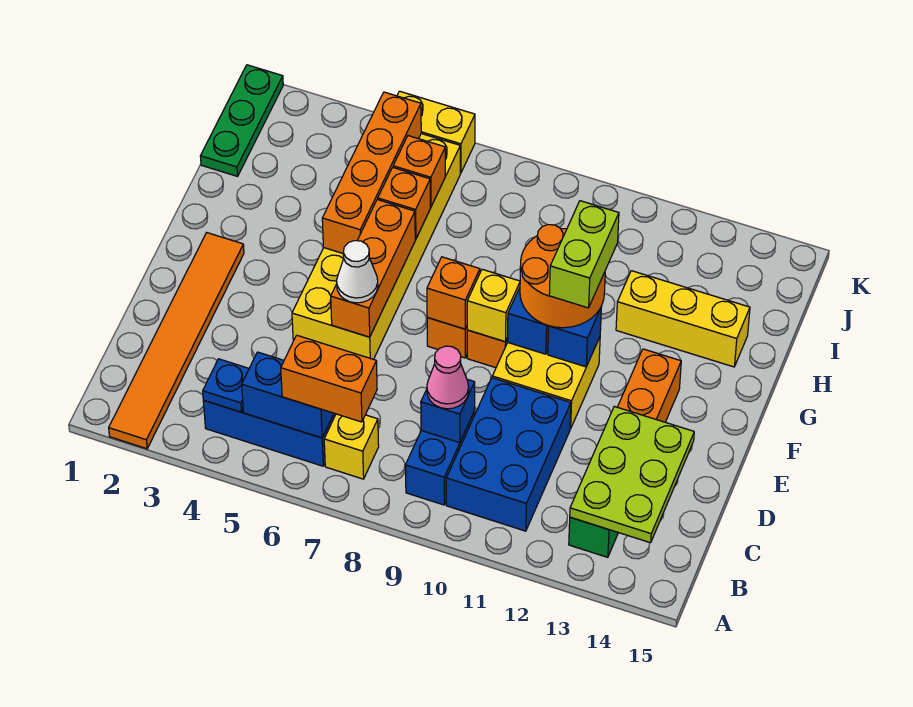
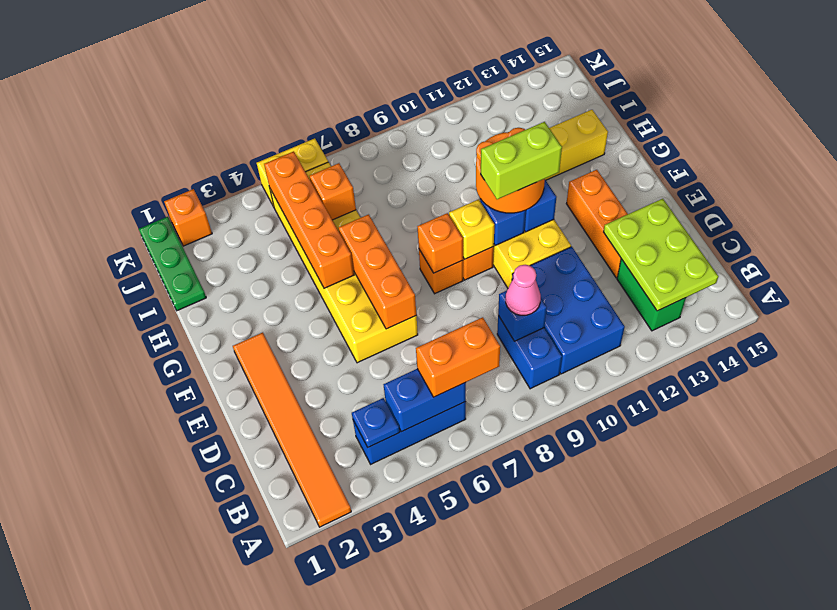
yellow brick B7 level 1 -> none
white cone E6 level 3 -> none
lime brick F11:G11 level 4 -> lime brick F10:F11 level 4
orange brick H6 level 2 -> orange brick K2 level 1

